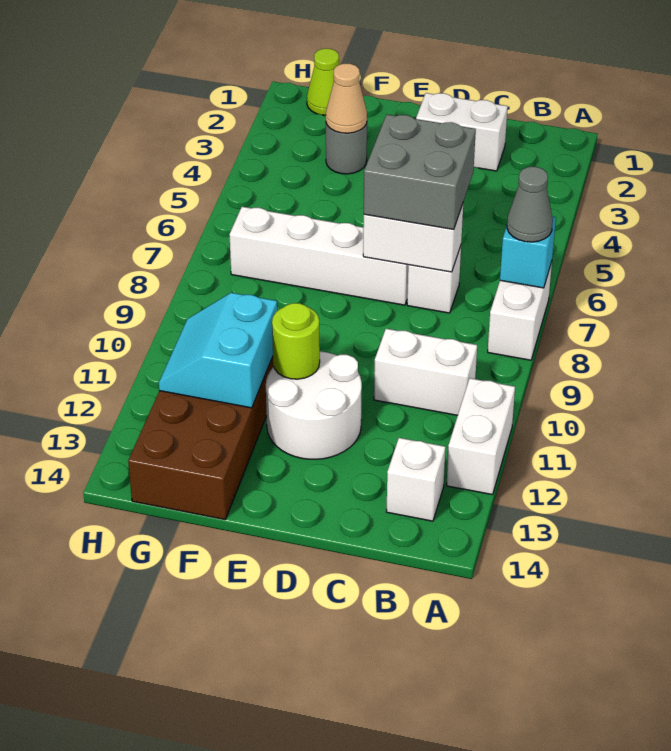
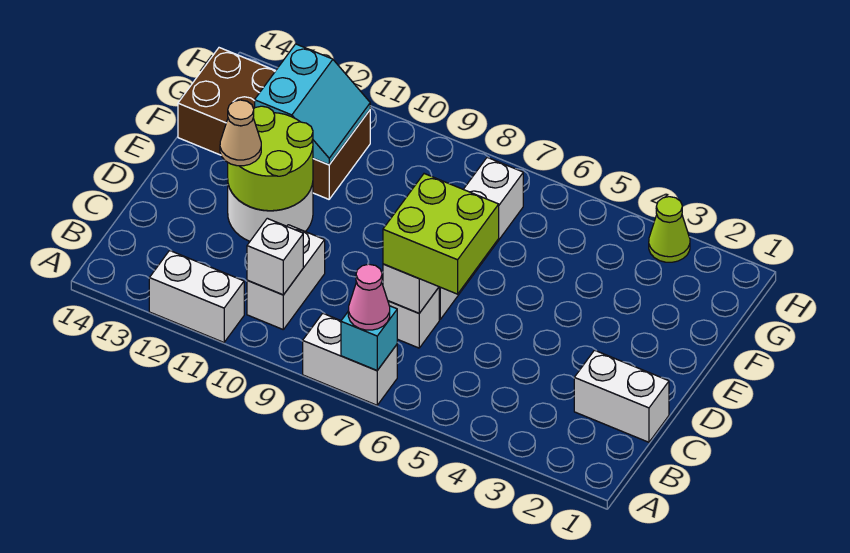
grey cone A7 level 3 -> pink cone A7 level 3
white brick B13 level 1 -> white brick B10 level 2
white brick C2:D2 level 1 -> white brick C1:C2 level 1
grey brick C6:D7 level 3 -> lime brick C6:D7 level 3
lime round brick E11 level 2 -> lime round brick D11:E12 level 2
grey round brick F3 level 1 -> none
tan cone F3 level 2 -> tan cone D12 level 3
cyan slope F11:G12 level 2 top F -> cyan slope F11:G12 level 2 top 12
lime cone G1 level 1 -> lime cone H3 level 1

